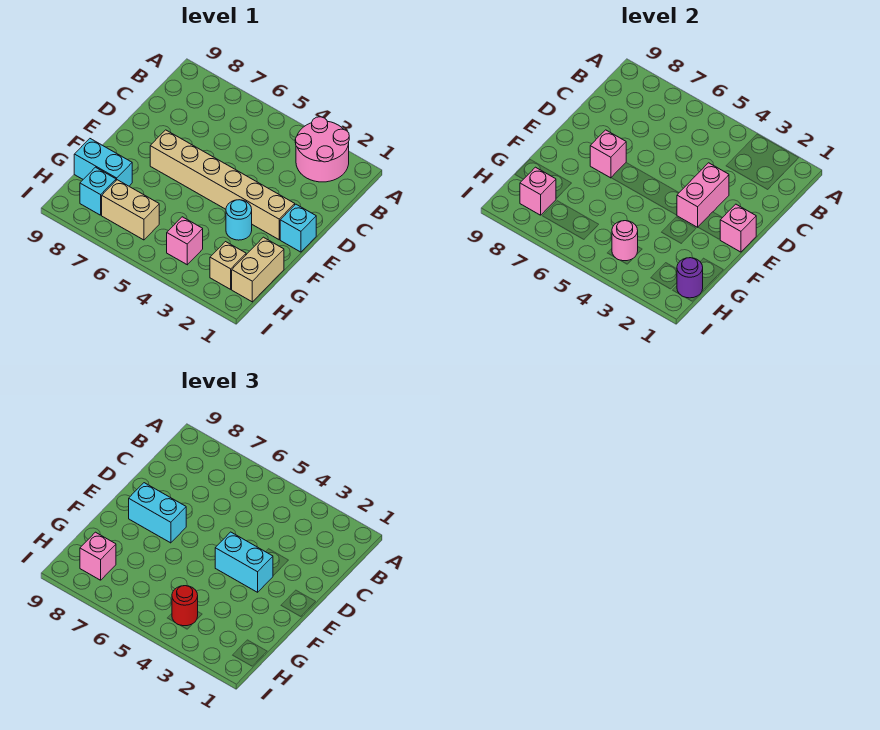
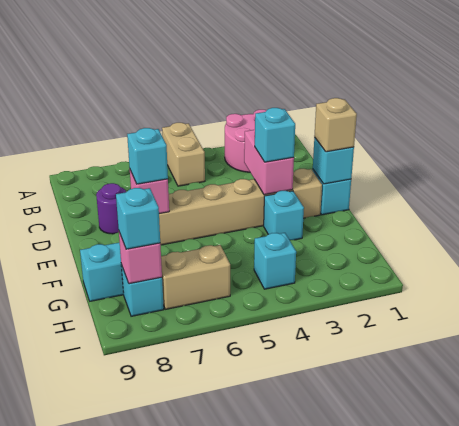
pink brick E1 level 2 -> cyan brick E1 level 2
cyan brick E3:E4 level 3 -> cyan brick E3 level 3
cyan brick E7:E8 level 3 -> cyan brick E7 level 3
cyan round brick F3 level 1 -> cyan brick F3 level 1
tan brick G1:H1 level 1 -> tan brick A5:B5 level 1
purple round brick H1 level 2 -> purple round brick D8 level 1
tan brick H2 level 1 -> tan brick E1 level 3
pink brick H4 level 1 -> cyan brick H4 level 1
pink round brick H4 level 2 -> none
red round brick H4 level 3 -> none
pink brick H8 level 3 -> cyan brick H8 level 3

